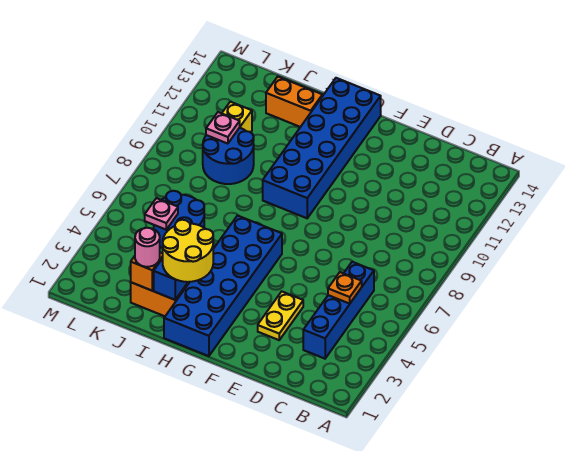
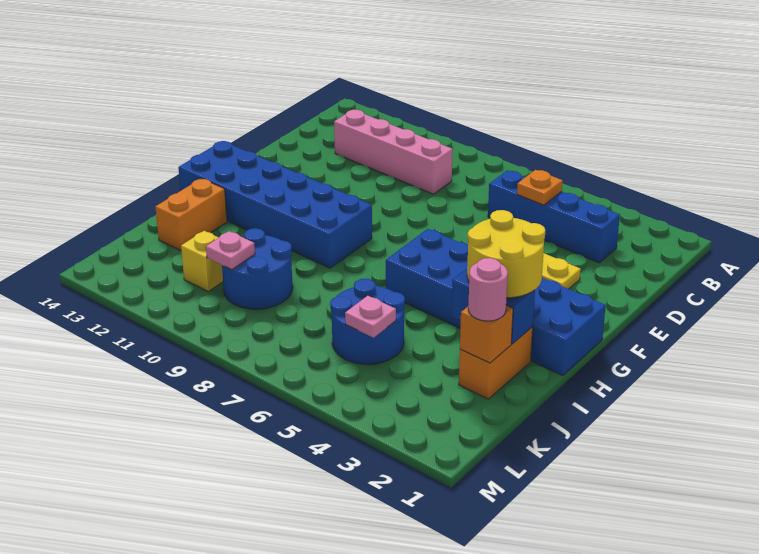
none -> pink brick C9:C12 level 1

